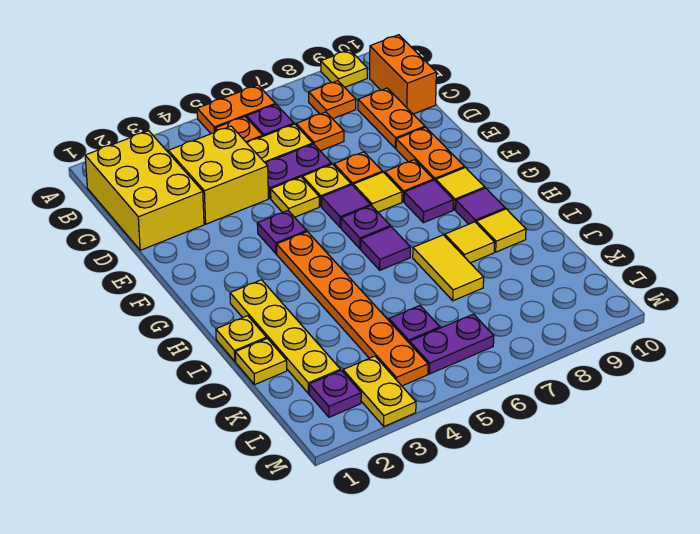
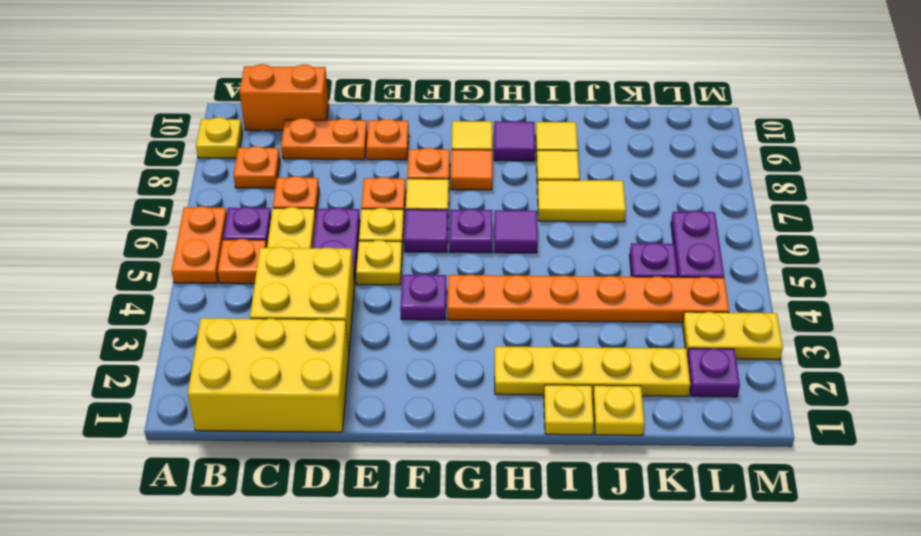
orange plate E9:F9 level 1 -> orange plate E9 level 1
purple tile G8 level 1 -> orange tile G8 level 1

